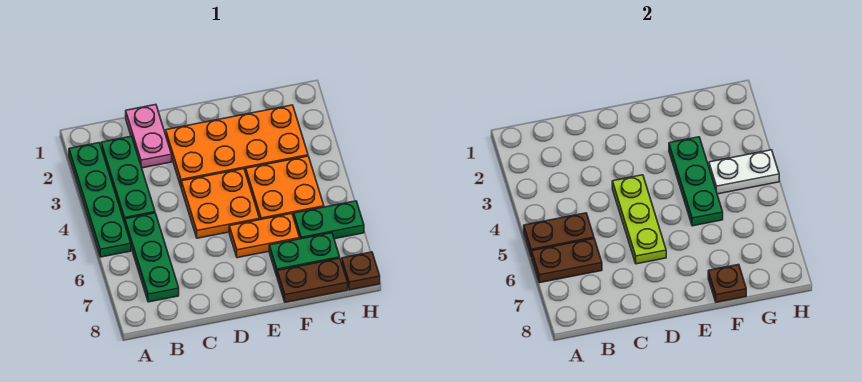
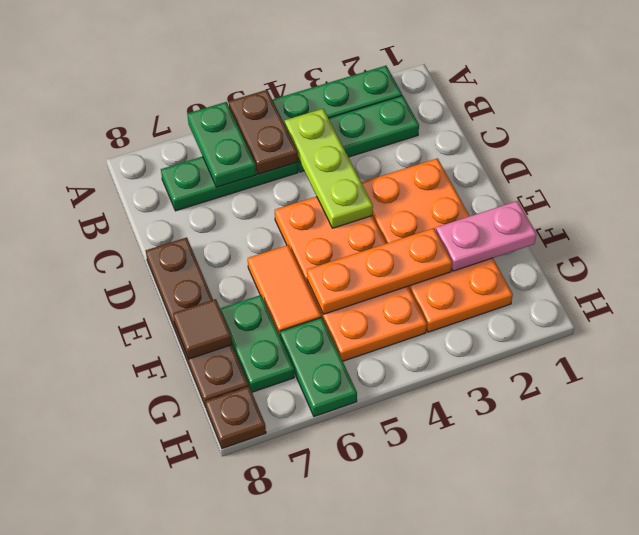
brown plate A6:B6 level 2 -> green plate A6:B6 level 2
pink plate C1:C2 level 1 -> pink plate F1:F2 level 2
lime plate D4:D6 level 2 -> lime plate B4:D4 level 2
orange plate E6:F6 level 1 -> orange tile E6:F6 level 1
green plate F3:F5 level 2 -> orange plate F3:F5 level 2
brown plate F8:G8 level 1 -> brown plate D8:G8 level 1
brown plate F8 level 2 -> brown tile F8 level 2
white plate G4:H4 level 2 -> none

